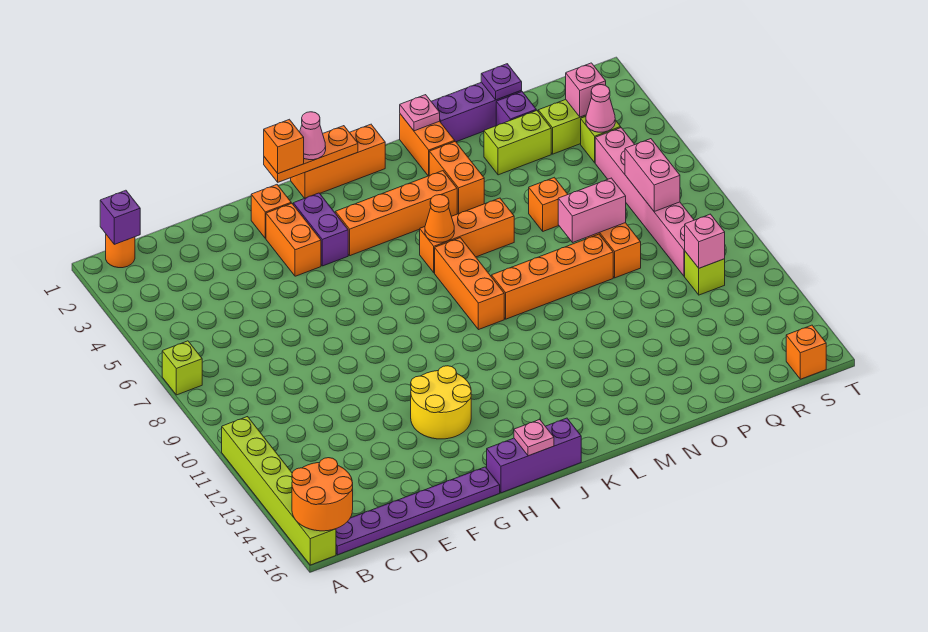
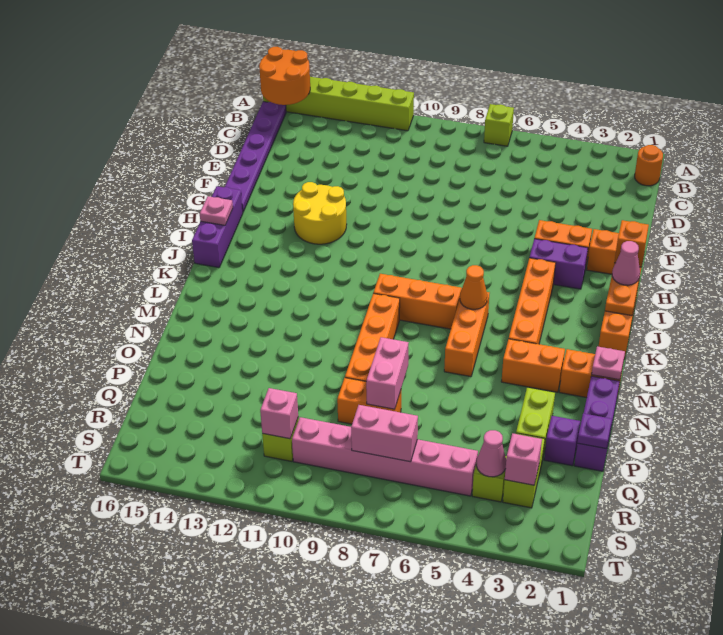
purple brick B1 level 2 -> none
orange brick O6 level 1 -> none
orange brick S16 level 1 -> none

